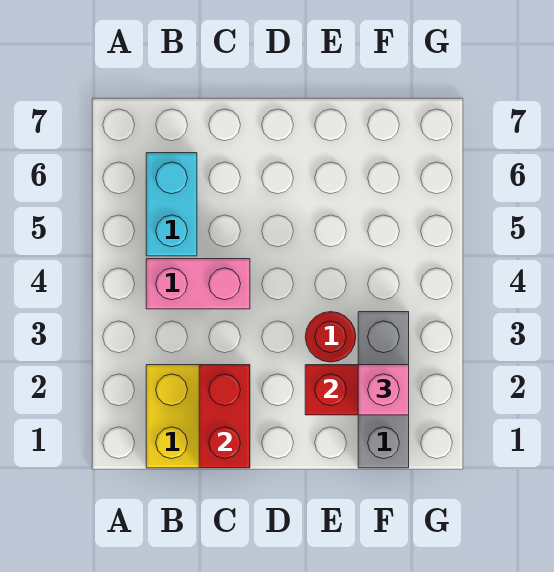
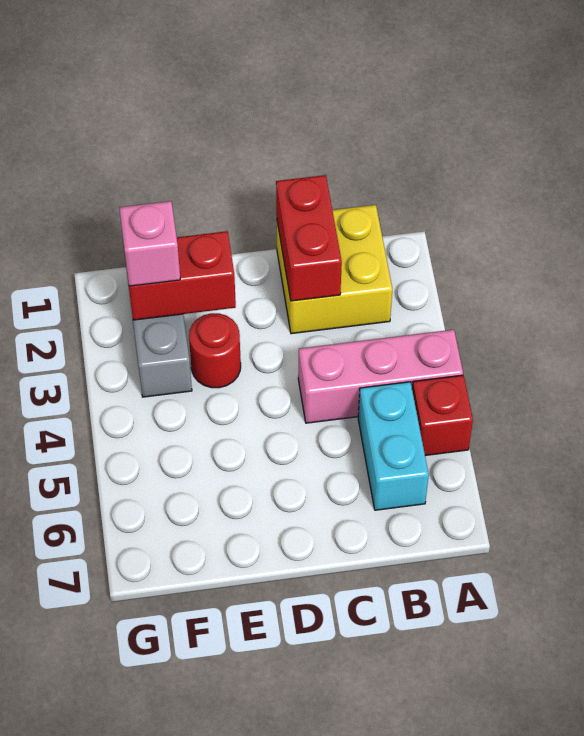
none -> red brick A5 level 1
pink brick B4:C4 level 1 -> pink brick A4:C4 level 1

